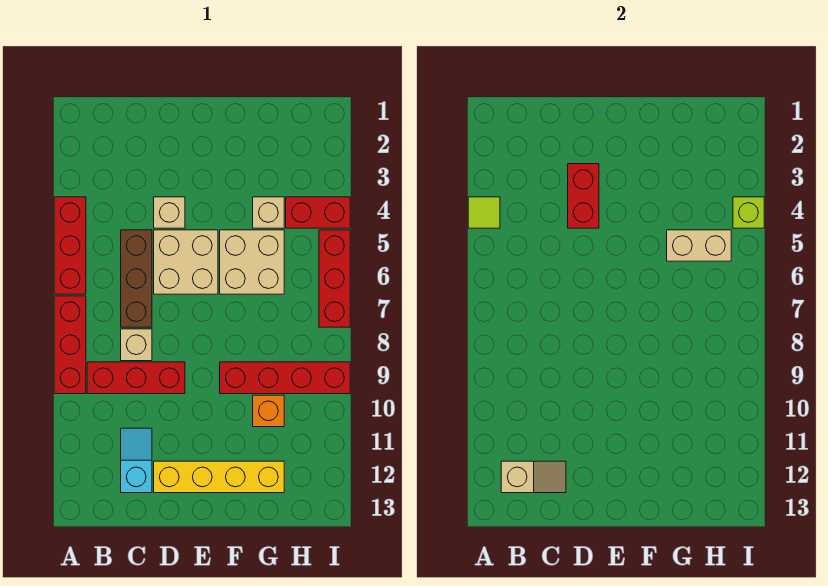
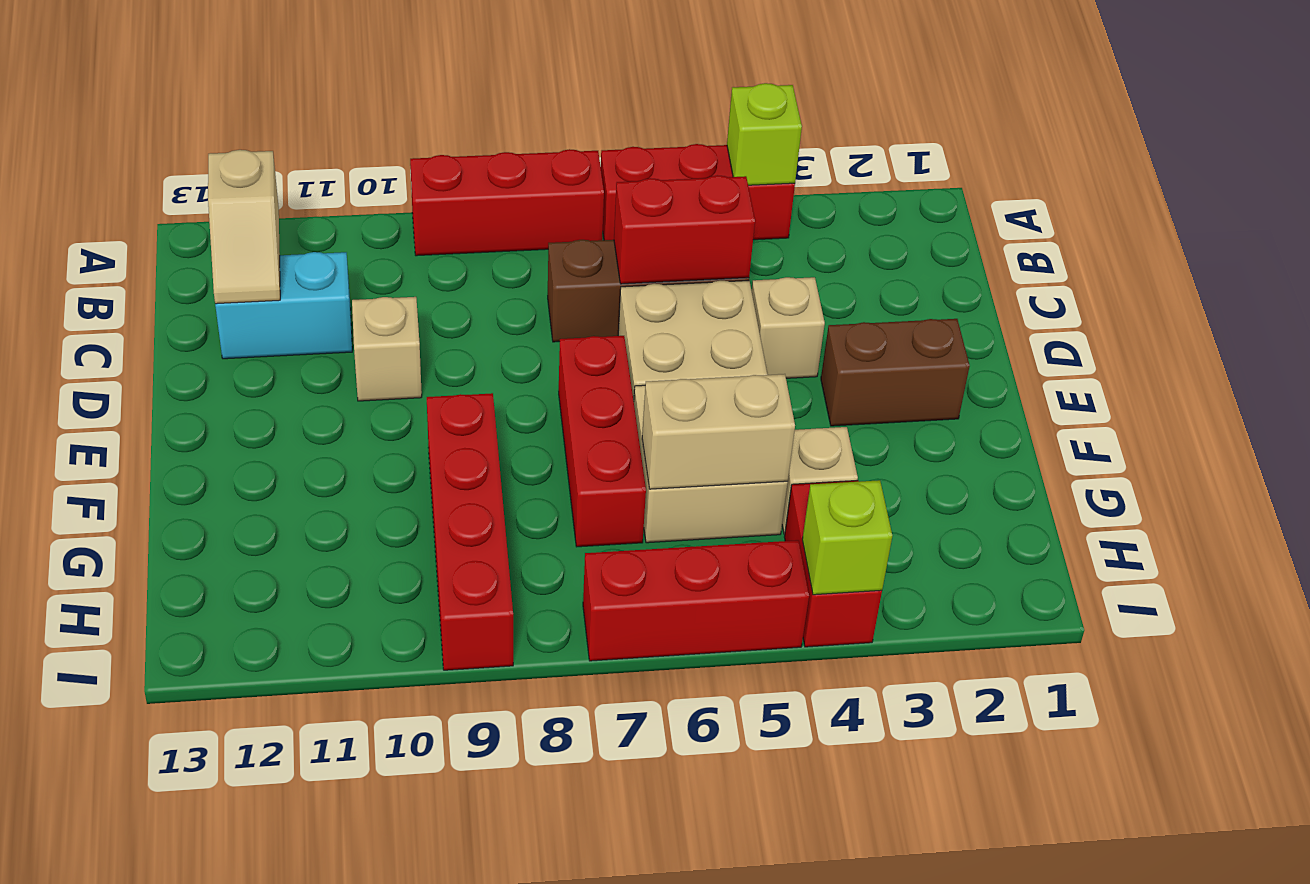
lime tile A4 level 2 -> lime brick A4 level 2
red brick B9:D9 level 1 -> red brick E7:G7 level 1
tan brick C8 level 1 -> tan brick D10 level 1
cyan slope C11:C12 level 1 top 12 -> cyan brick C11:C12 level 1
red brick D3:D4 level 2 -> red brick C5:C6 level 2
yellow brick D12:G12 level 1 -> none
none -> brown brick E2:E3 level 1
tan brick G5:H5 level 2 -> tan brick G5:G6 level 2
orange brick G10 level 1 -> none

